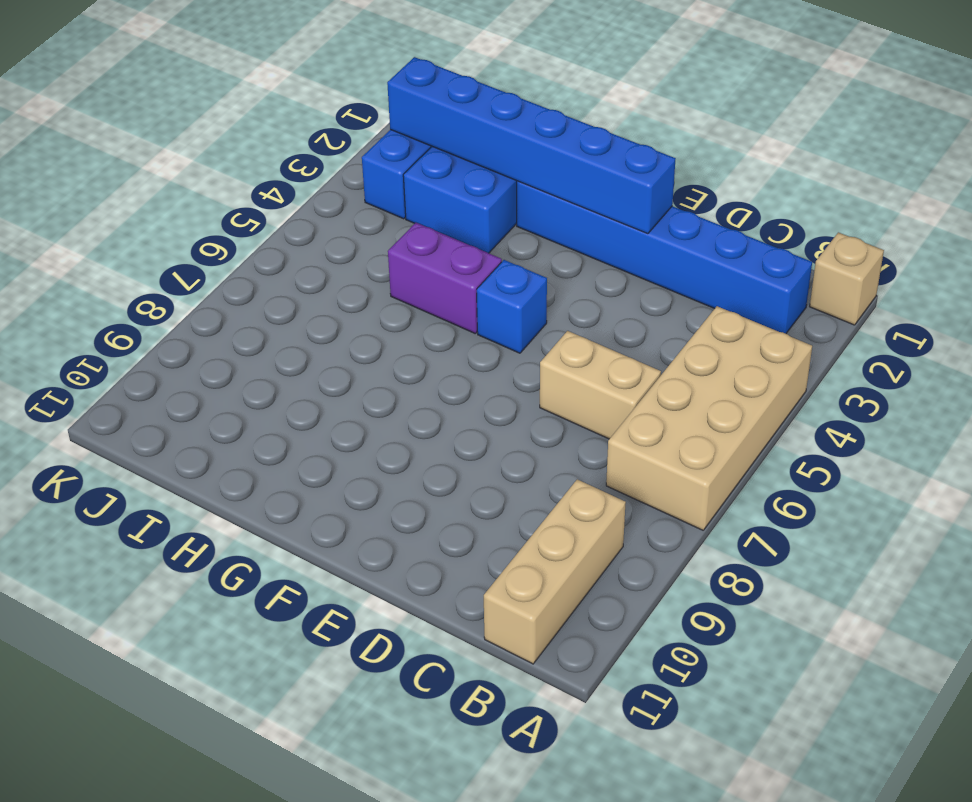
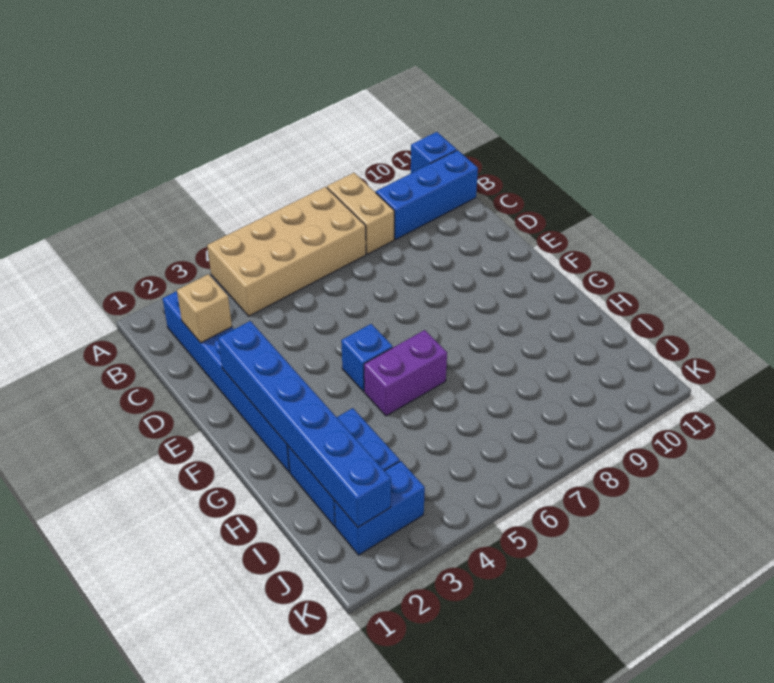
tan brick A1 level 1 -> tan brick C2 level 2
none -> blue brick A11 level 1
tan brick B9:B11 level 1 -> blue brick B9:B11 level 1
tan brick C6:D6 level 1 -> tan brick A8:B8 level 1
purple brick G5:H5 level 1 -> purple brick G5:G6 level 1

